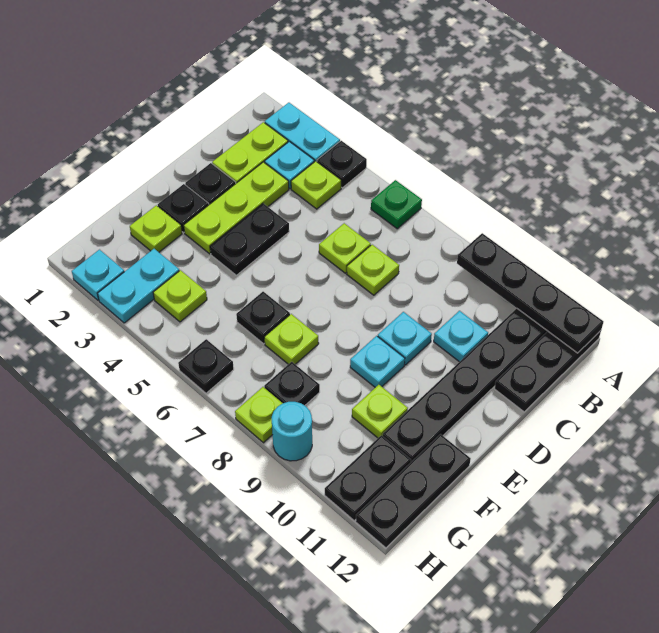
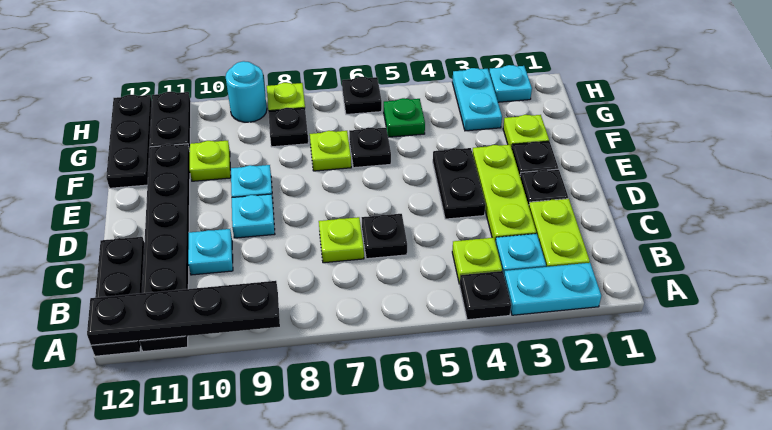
green plate A6 level 1 -> green plate G5 level 1
lime plate C6 level 1 -> black plate C6 level 1
lime plate G4 level 1 -> none

